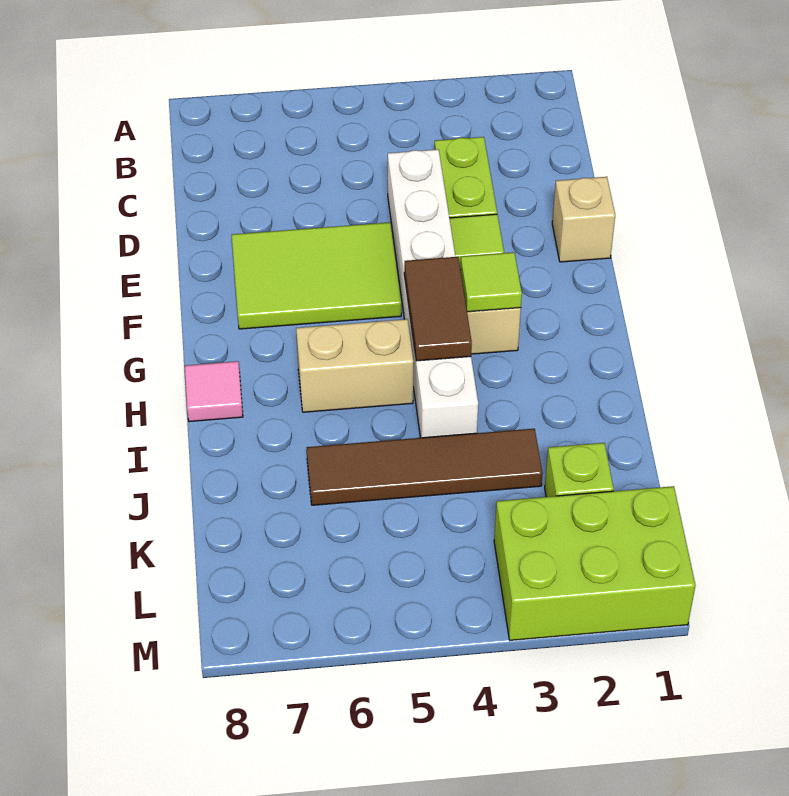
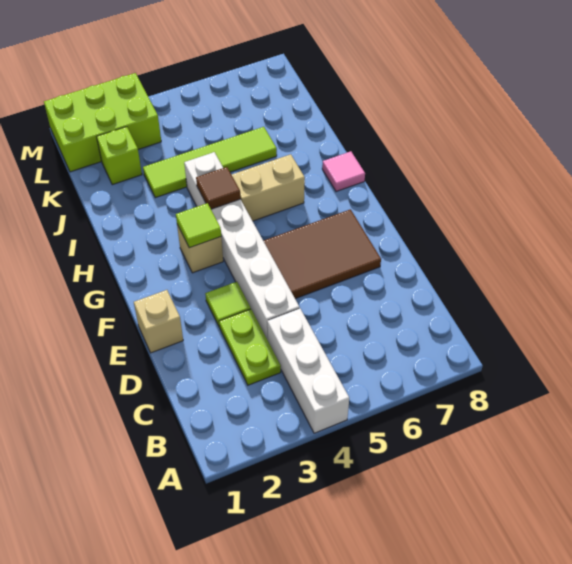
none -> white brick A4:C4 level 1
lime tile E5:F7 level 1 -> brown tile E5:F7 level 1
brown tile G4:H4 level 2 -> brown tile H4 level 2
brown tile J3:J6 level 1 -> lime tile J3:J6 level 1

